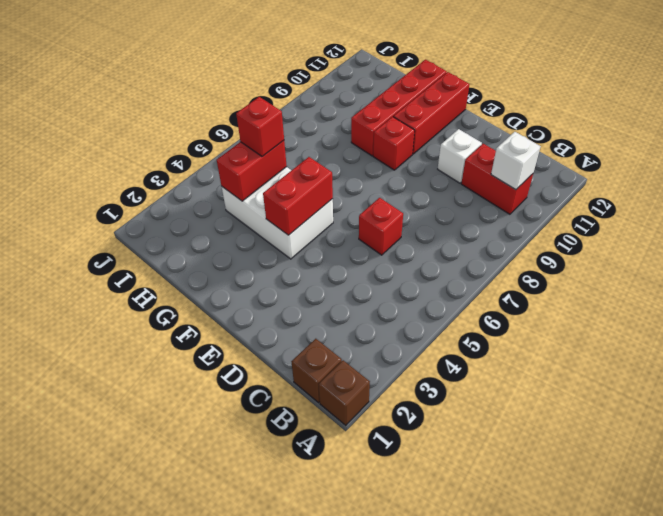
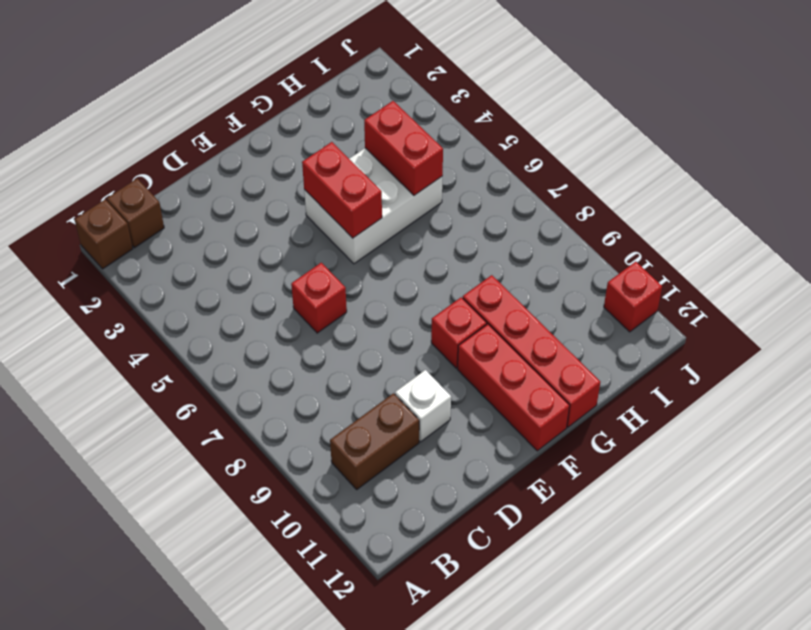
red brick B10:C10 level 1 -> brown brick B10:C10 level 1
white brick B10 level 2 -> none
red brick H5 level 3 -> red brick J11 level 1

